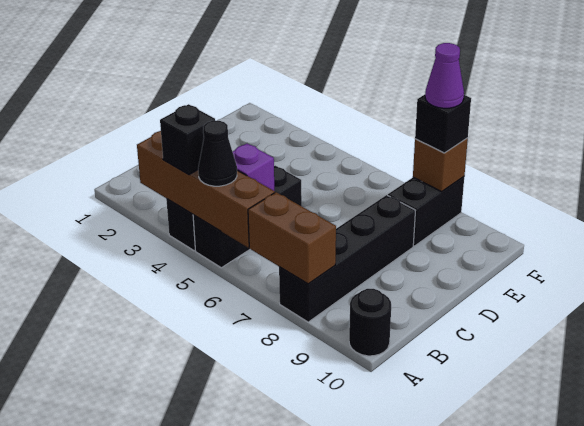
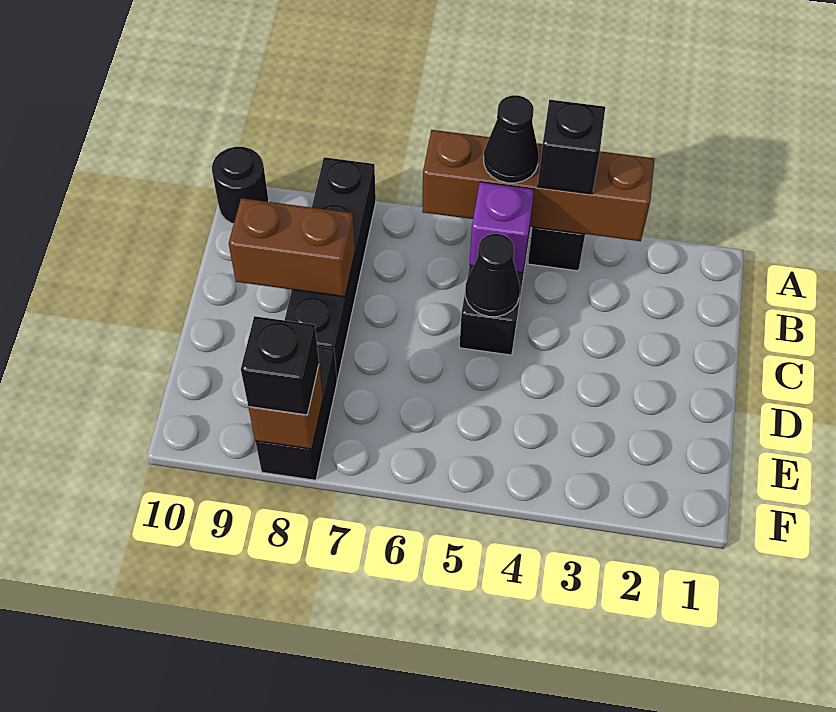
brown brick A7:A8 level 2 -> brown brick C8:C9 level 2
none -> black cone C5 level 2
purple cone F8 level 4 -> none

